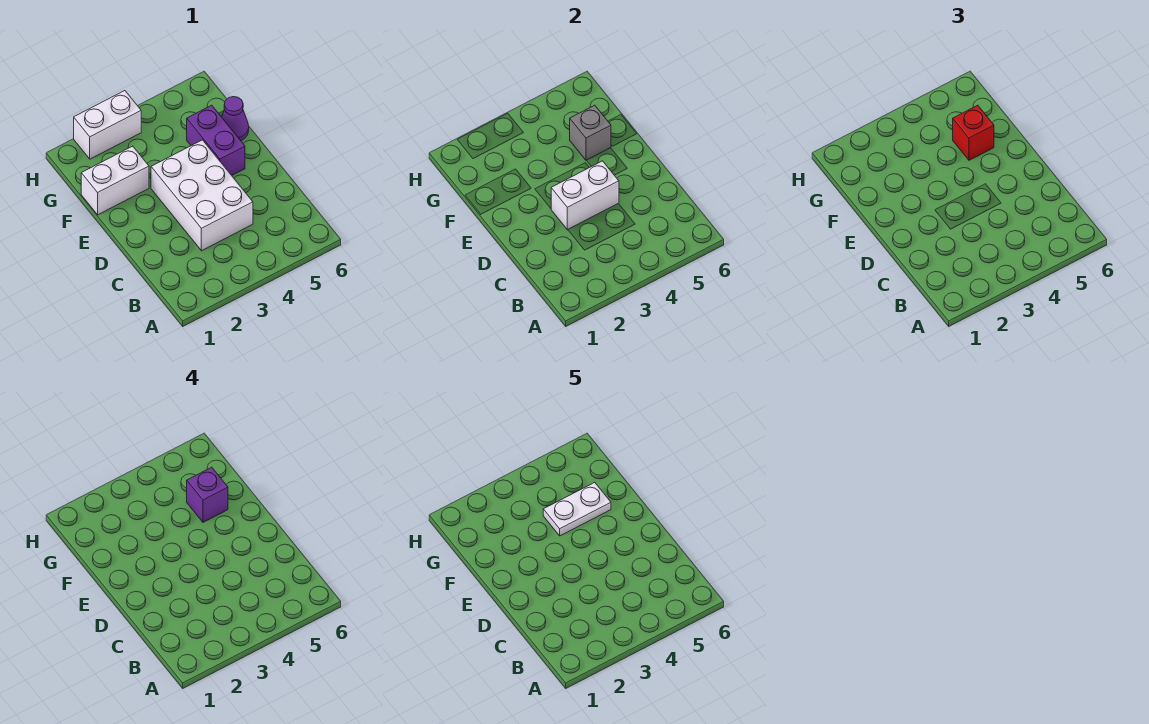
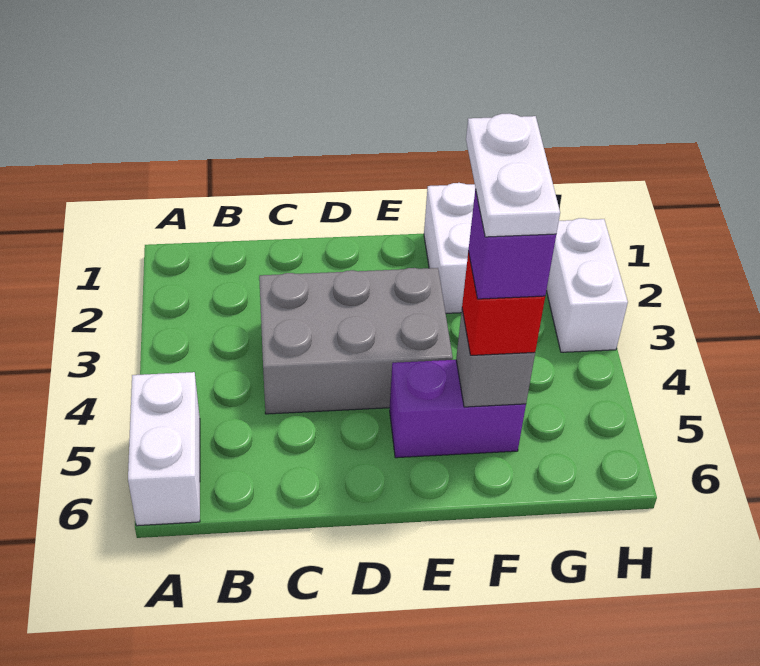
white brick C3:E4 level 1 -> grey brick C3:E4 level 1
white brick D3:D4 level 2 -> white brick A5:A6 level 1
purple cone F6 level 1 -> none

